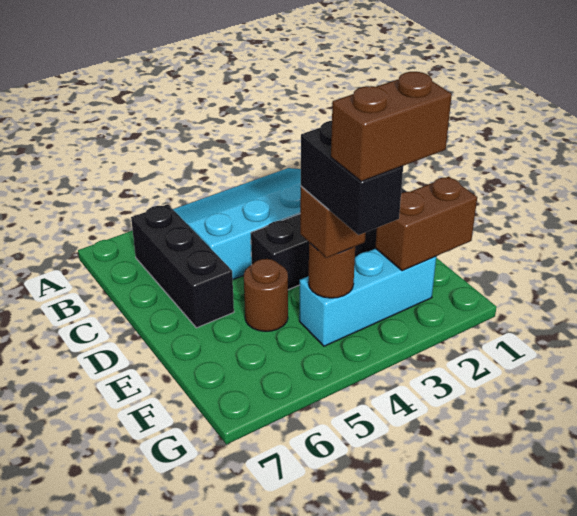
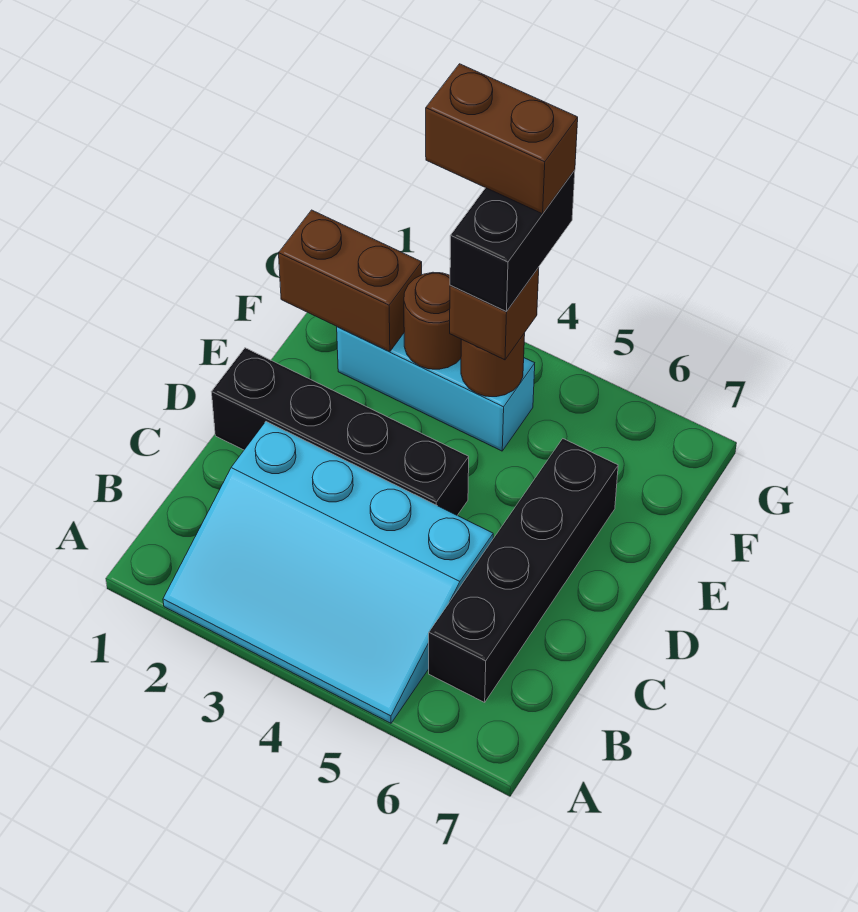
black brick B6:D6 level 1 -> black brick B6:E6 level 1
brown round brick E5 level 1 -> brown round brick F3 level 2

